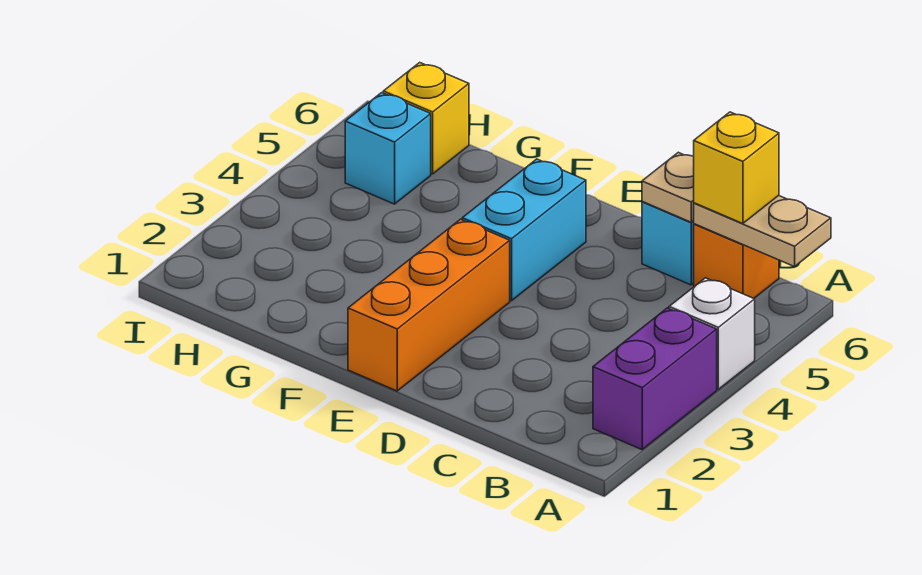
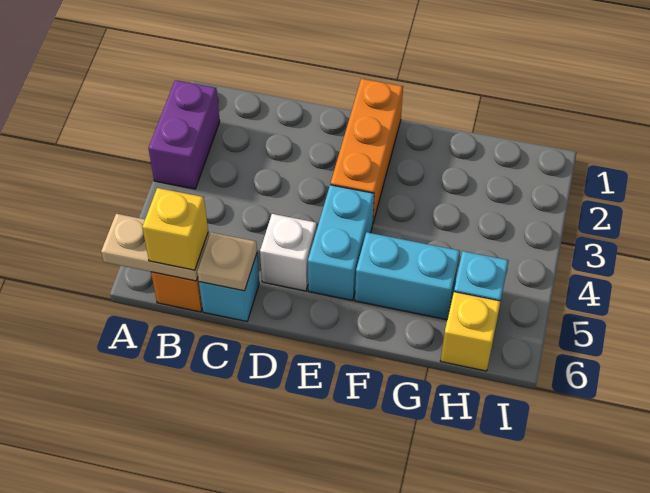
white brick A4 level 1 -> white brick D5 level 1
none -> cyan brick F5:G5 level 1

